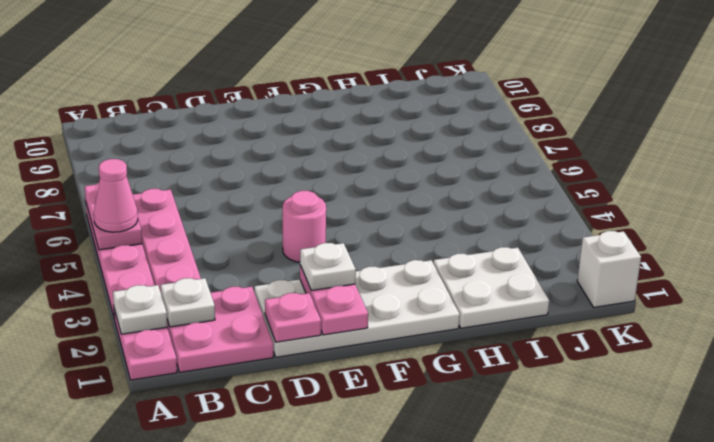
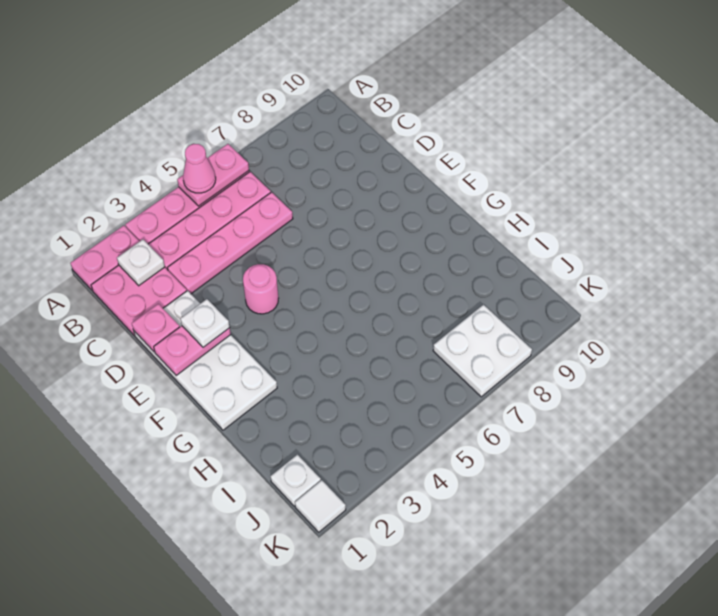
white plate A2 level 2 -> white plate J1 level 1
none -> pink plate C3:C6 level 1
white plate H1:I2 level 1 -> white plate J7:K8 level 1
white brick K1 level 1 -> white tile K1 level 1

